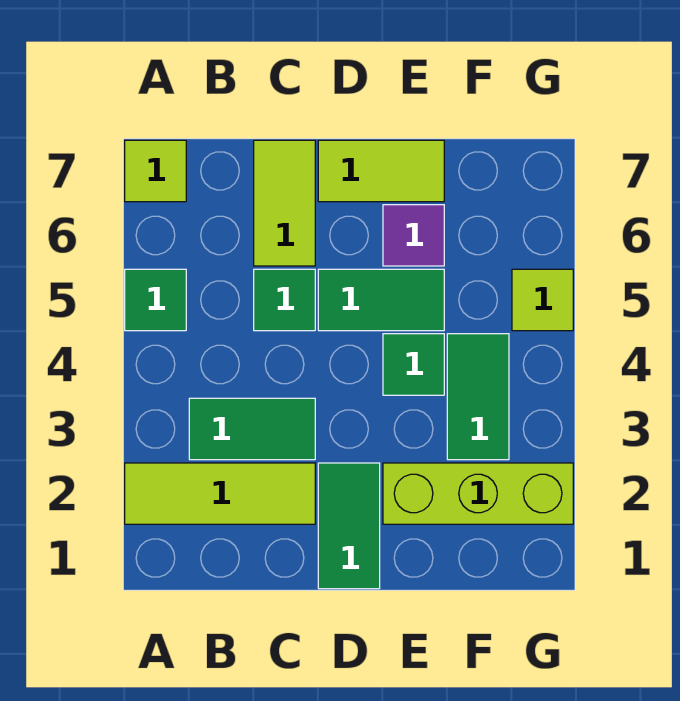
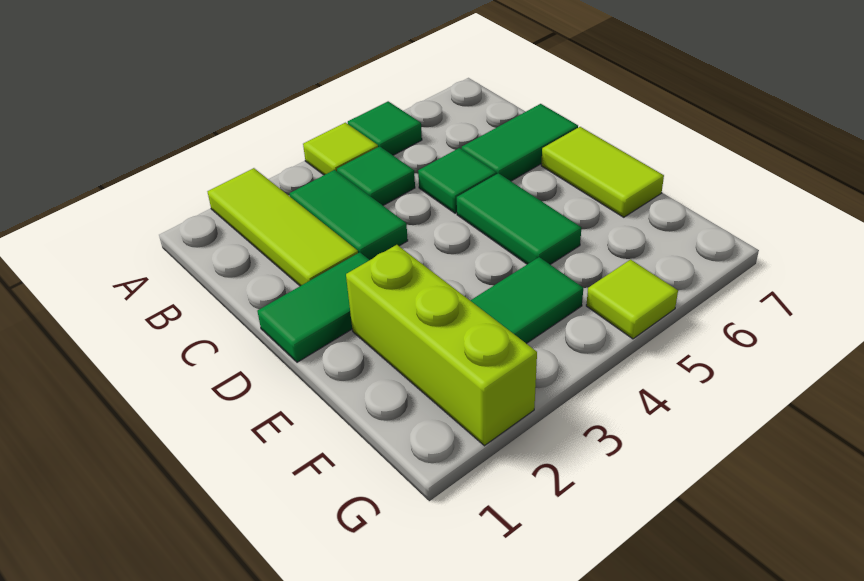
lime tile A7 level 1 -> lime tile A4 level 1
lime tile C6:C7 level 1 -> green tile C6:C7 level 1
green tile E4 level 1 -> green tile B4 level 1
purple tile E6 level 1 -> none

